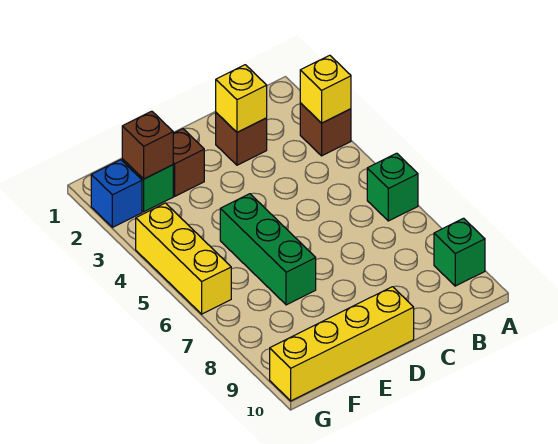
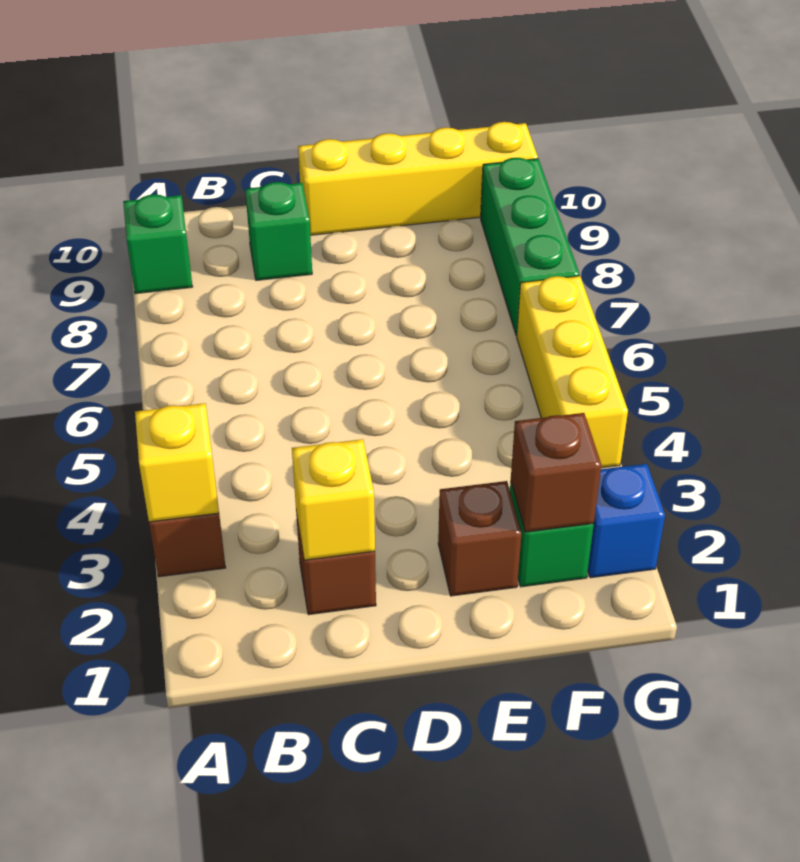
green brick A6 level 1 -> green brick C9 level 1
green brick E5:E7 level 1 -> green brick G7:G9 level 1

